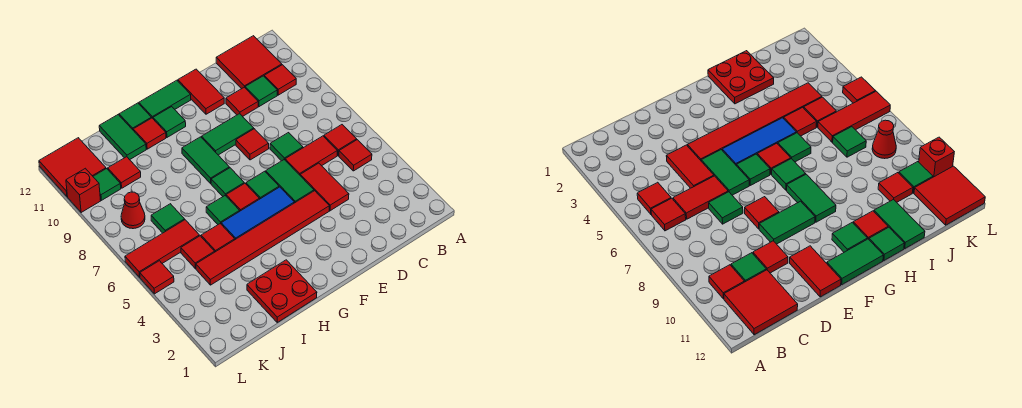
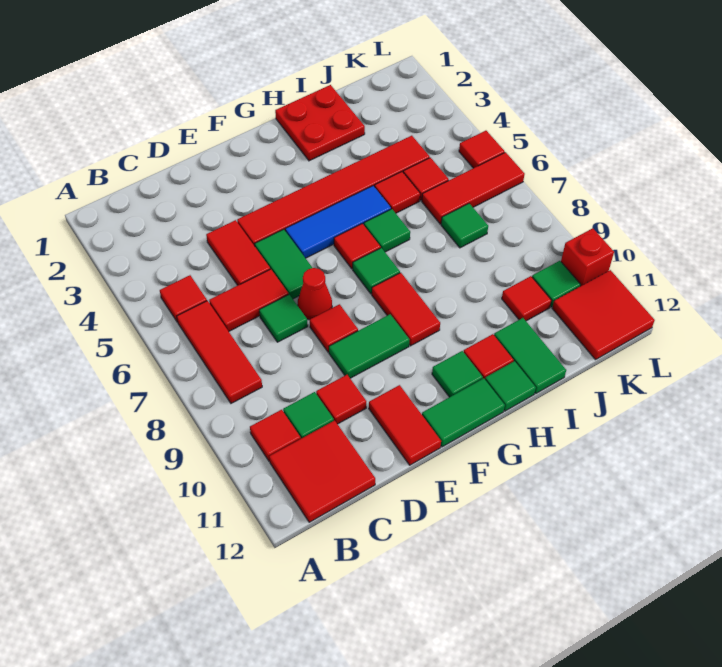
red tile B6 level 1 -> red tile B6:B8 level 1
green tile F6 level 1 -> none
green tile G8:G9 level 1 -> red tile G8:G9 level 1
red cone K8 level 1 -> red cone E7 level 1

